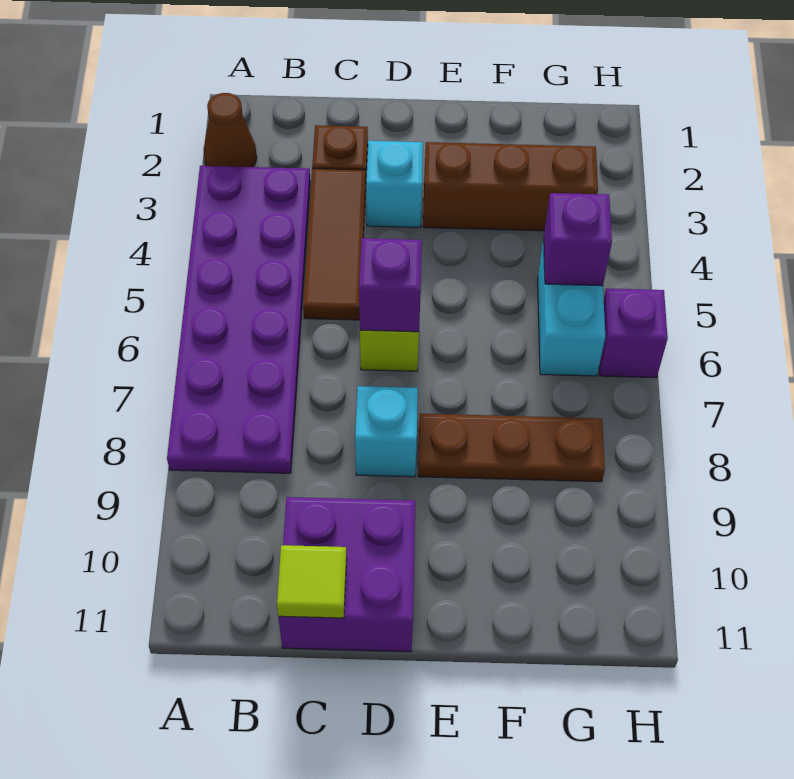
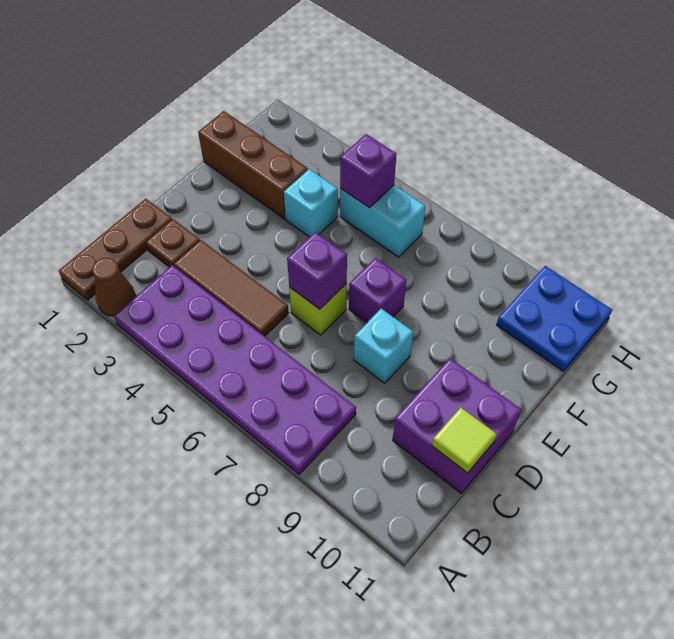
cyan brick D3 level 1 -> cyan brick F4 level 1
brown brick E3:G3 level 1 -> brown brick F1:F3 level 1
brown plate E8:G8 level 1 -> brown plate A1:C1 level 1
none -> blue plate G10:H11 level 1
purple brick H6 level 1 -> purple brick E7 level 1

